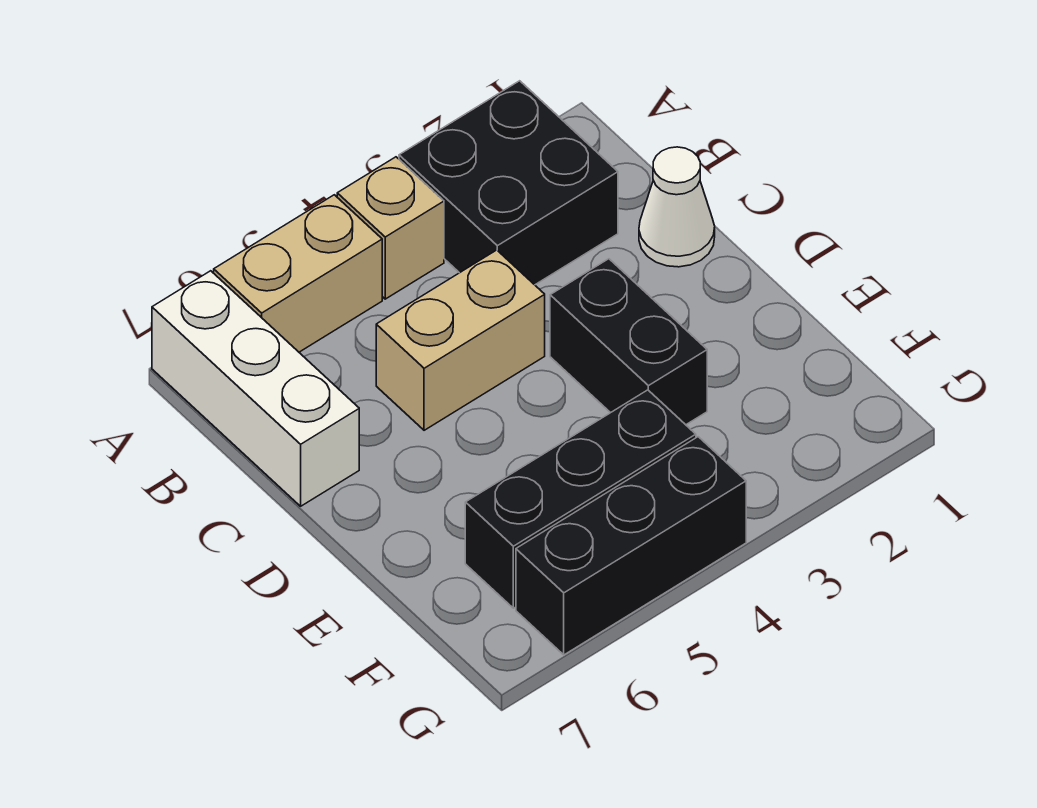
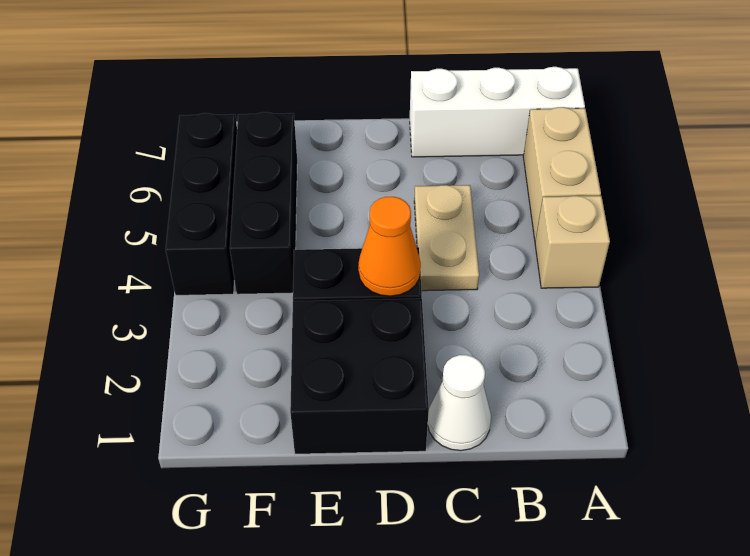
black brick A2:B3 level 1 -> black brick D1:E2 level 1
tan brick C4:C5 level 1 -> tan plate C4:C5 level 1
none -> orange cone D3 level 2

